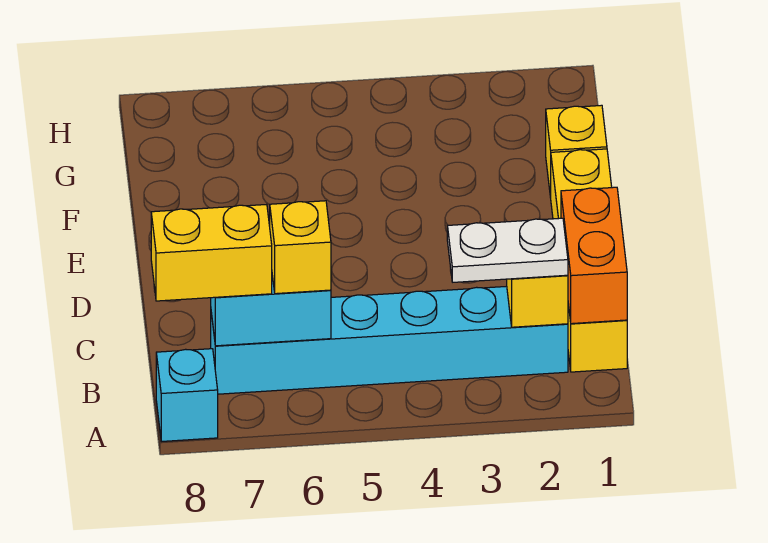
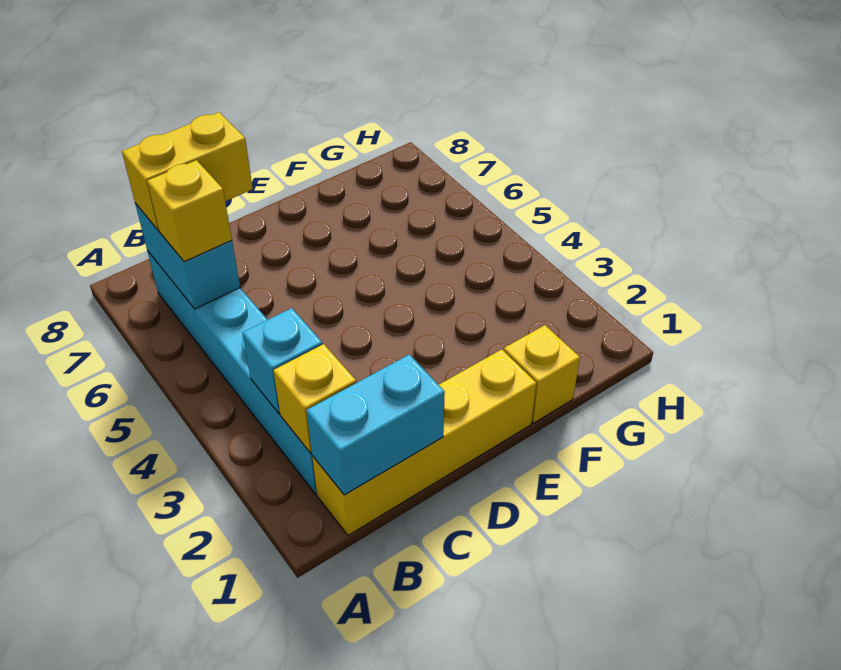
cyan brick A8 level 1 -> cyan brick B3 level 2
orange brick B1:C1 level 2 -> cyan brick B1:C1 level 2
white plate B2:B3 level 3 -> none
yellow brick B7:B8 level 3 -> yellow brick B7:C7 level 3

